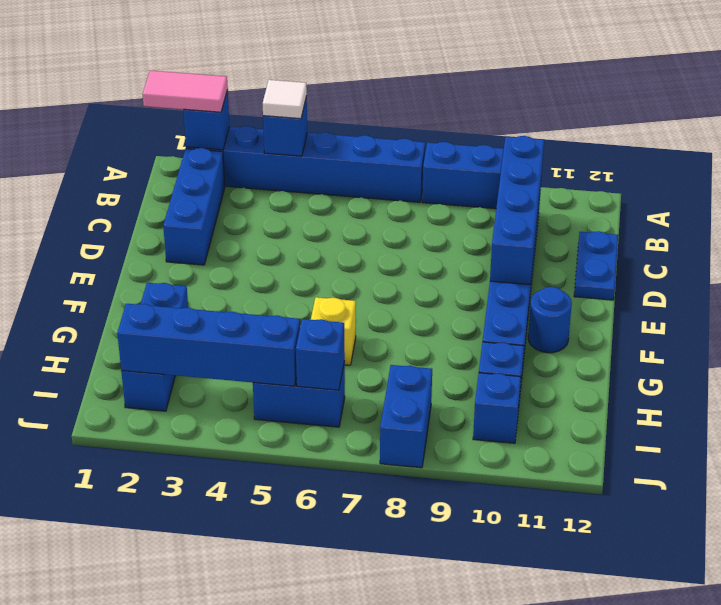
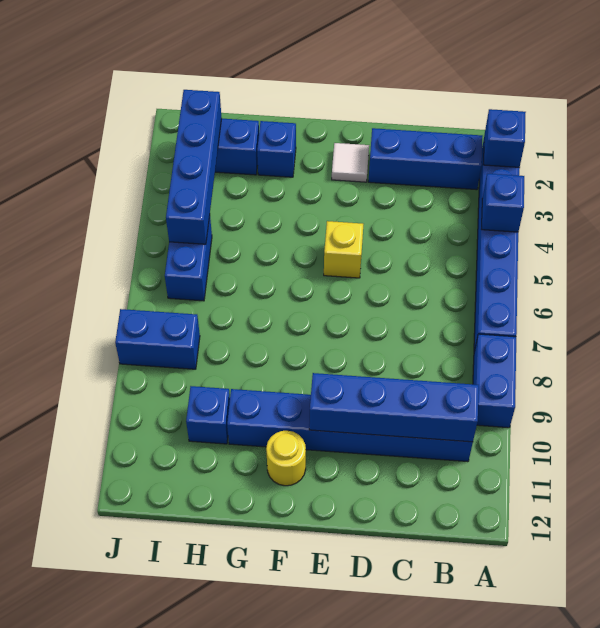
pink tile A1:A2 level 3 -> none
white tile A4 level 3 -> white tile E2 level 1
blue plate C12:D12 level 1 -> none
blue round brick F11 level 1 -> yellow round brick F11 level 1
yellow brick G6 level 1 -> yellow brick E5 level 1
blue brick I6 level 2 -> none
blue brick I10 level 1 -> none

